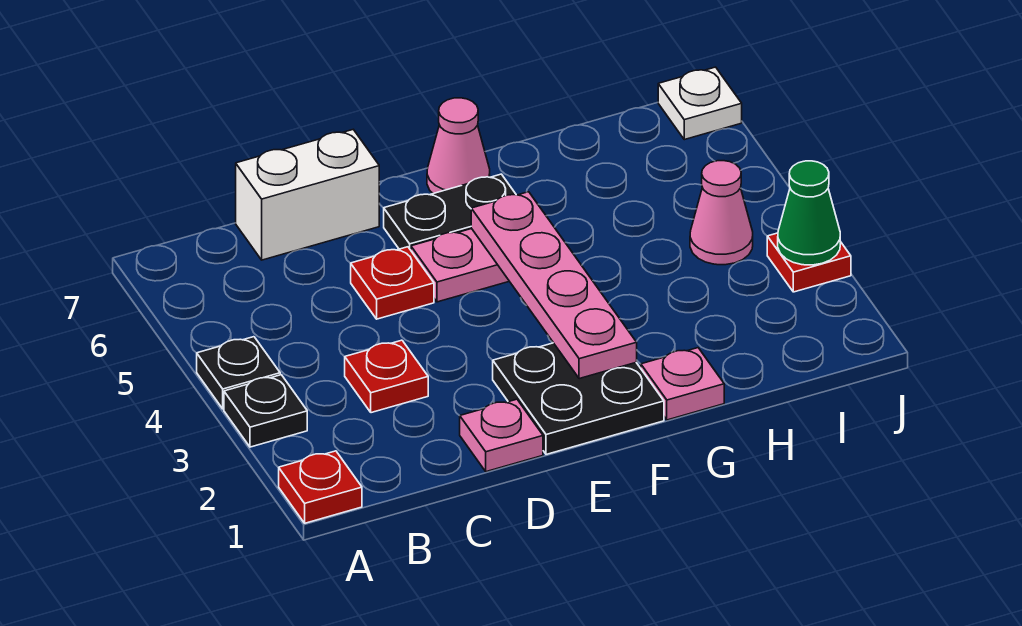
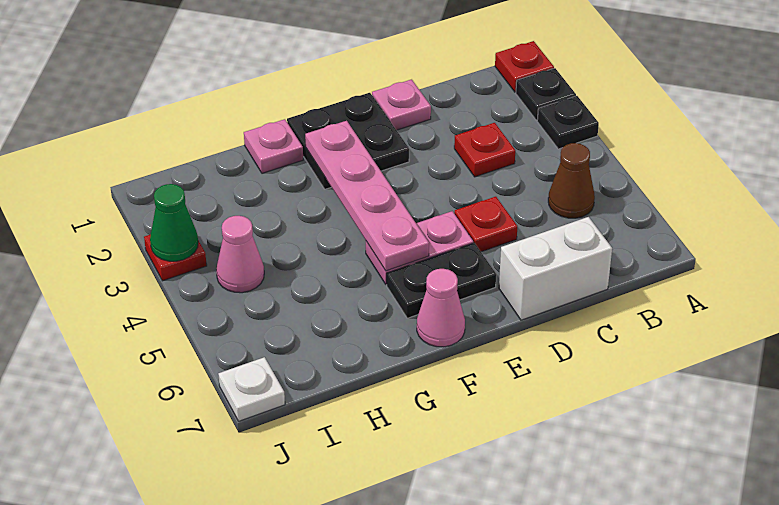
black plate A4 level 1 -> black plate A2 level 1
none -> brown cone B5 level 1

